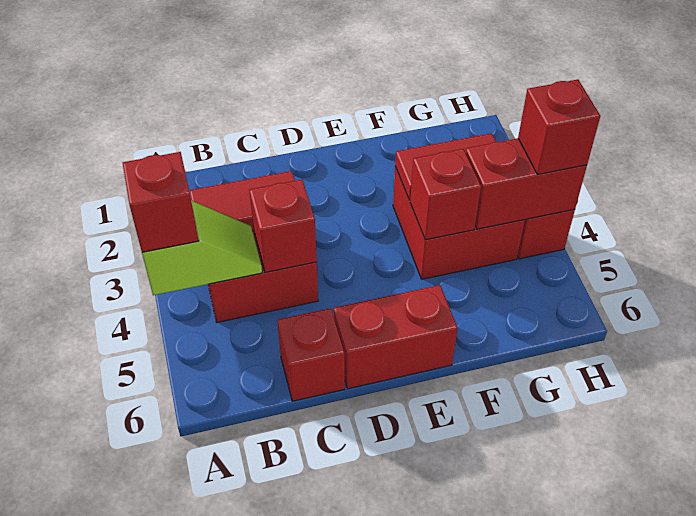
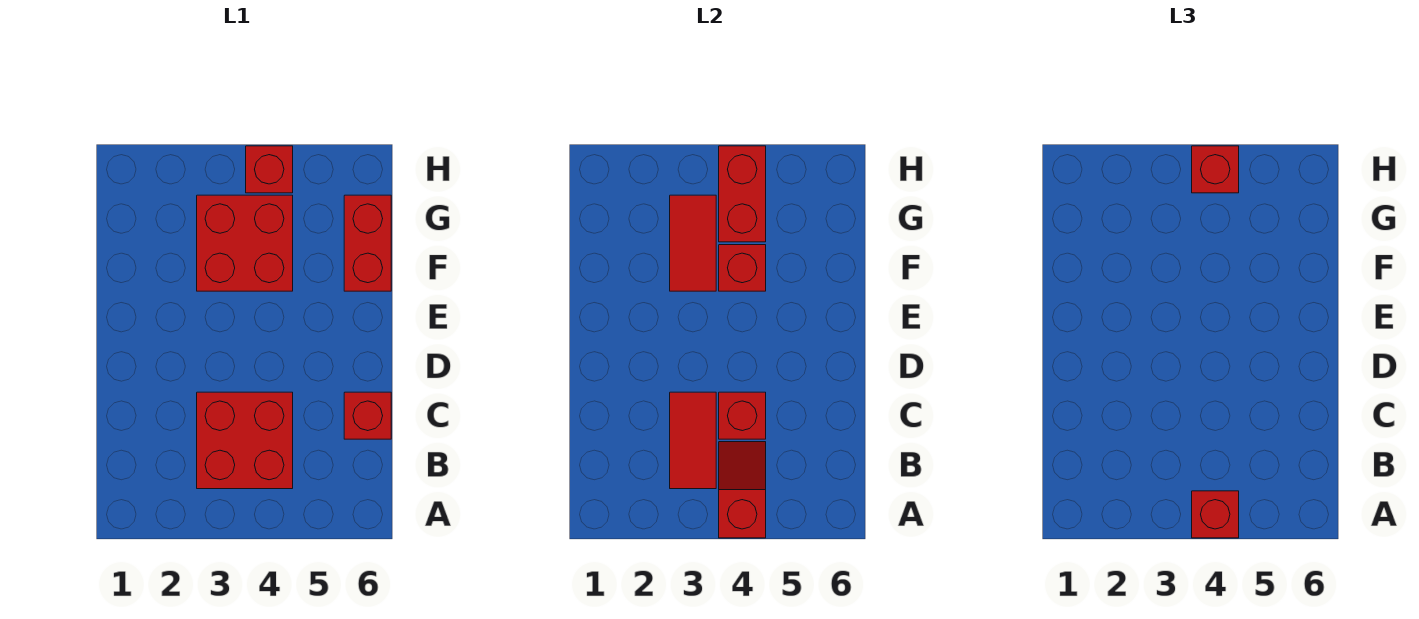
lime slope A4:B4 level 2 top A -> red slope A4:B4 level 2 top A
red brick D6:E6 level 1 -> red brick F6:G6 level 1

